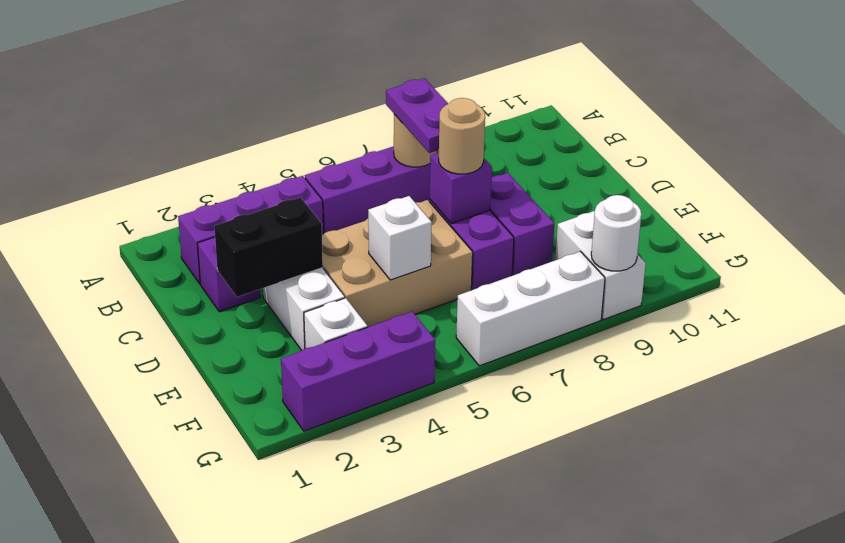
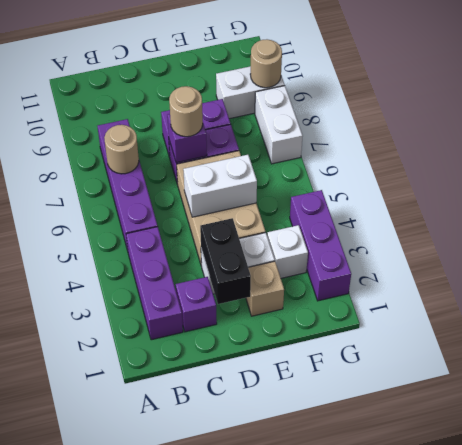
purple plate B7:C7 level 3 -> none
none -> tan brick E2 level 1
white brick E5 level 2 -> white brick D5:E5 level 2
white brick G6:G8 level 1 -> white brick G7:G8 level 1
white round brick G9 level 2 -> tan round brick G9 level 2

